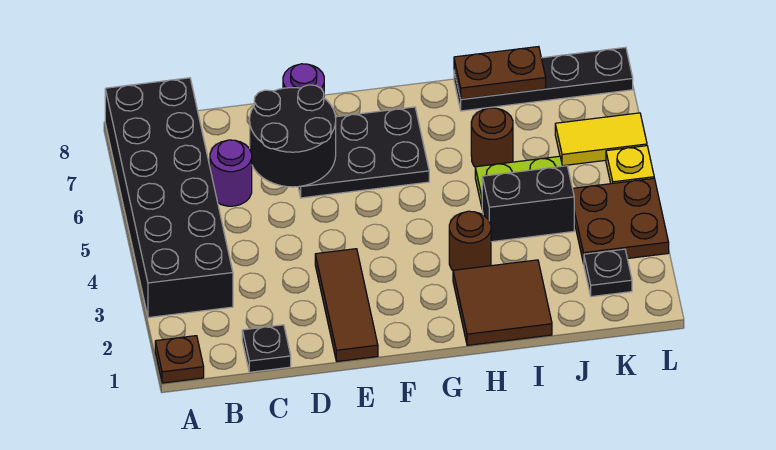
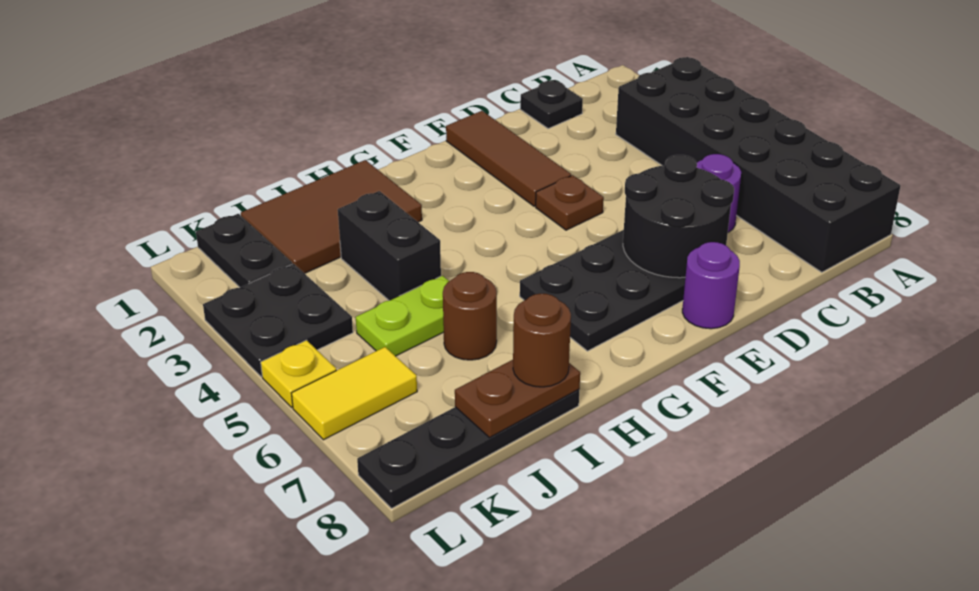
brown plate A1 level 1 -> brown plate E4 level 1
brown tile H1:I2 level 1 -> brown tile H1:J2 level 1
brown round brick H3 level 1 -> brown round brick I8 level 3
black brick I4:J4 level 1 -> black brick I3:I4 level 1
black plate K2 level 1 -> black plate K1:K2 level 1
brown plate K3:L4 level 1 -> black plate K3:L4 level 1

